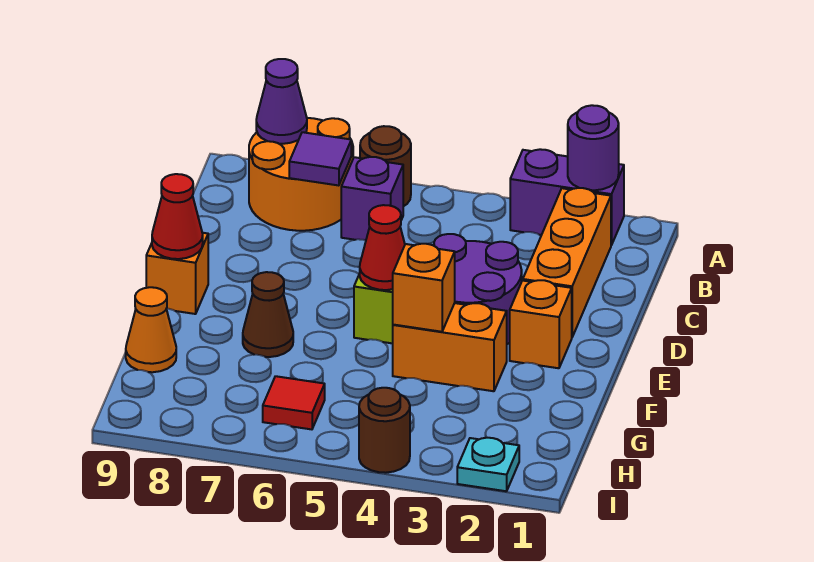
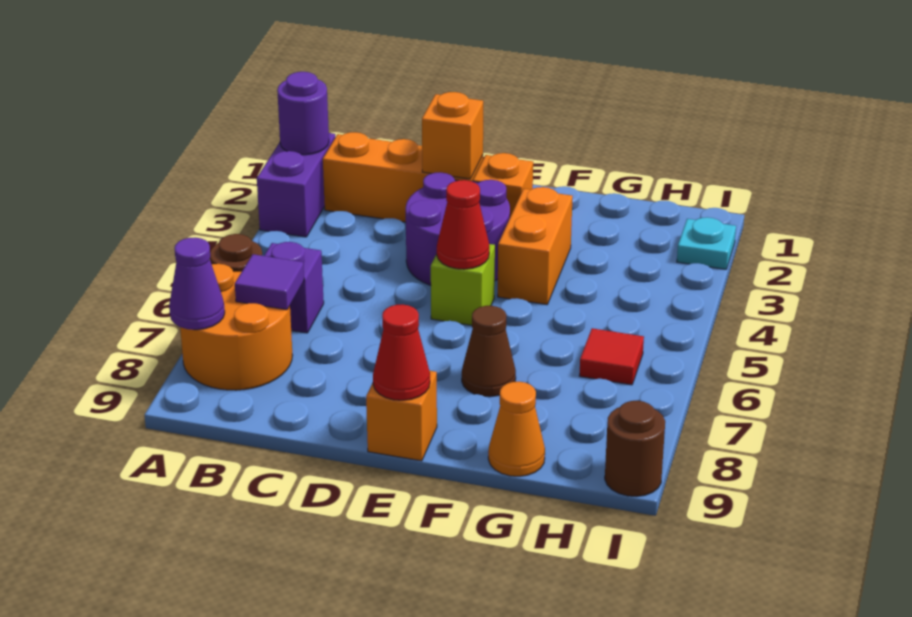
orange brick F4 level 2 -> orange brick D2 level 2
brown round brick I4 level 1 -> brown round brick I9 level 1

